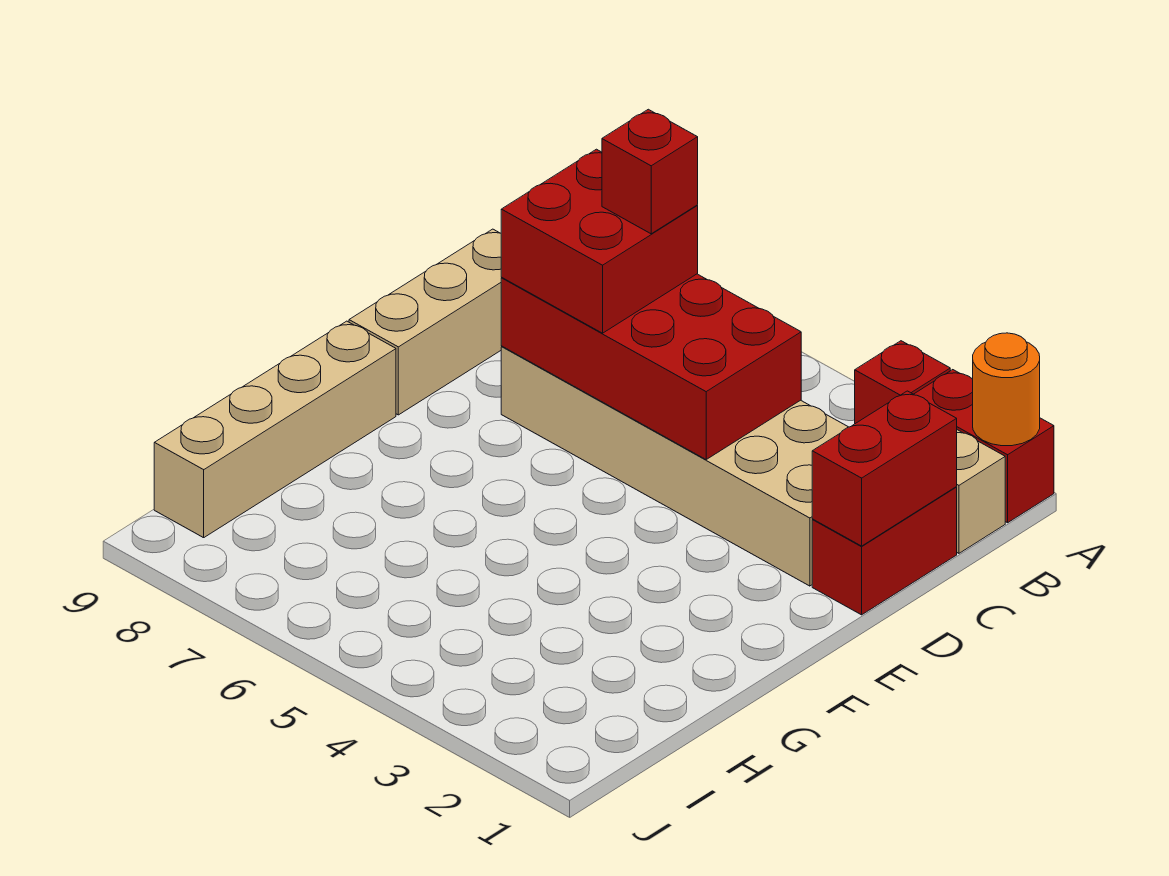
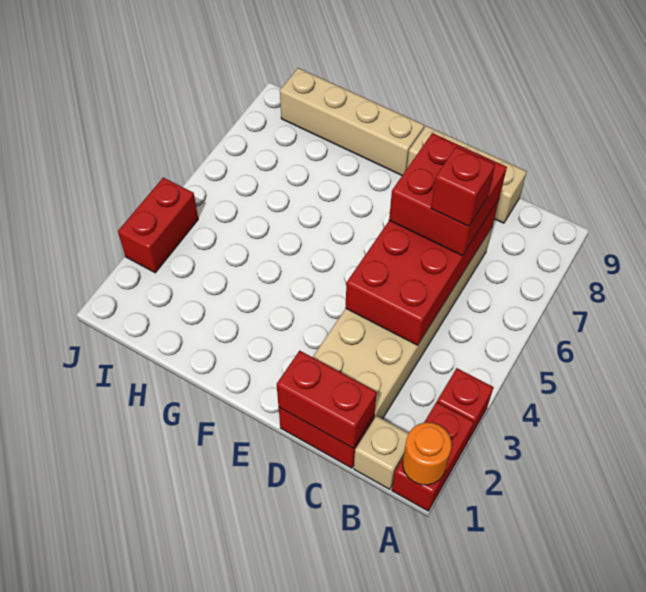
none -> red brick J3:J4 level 1

